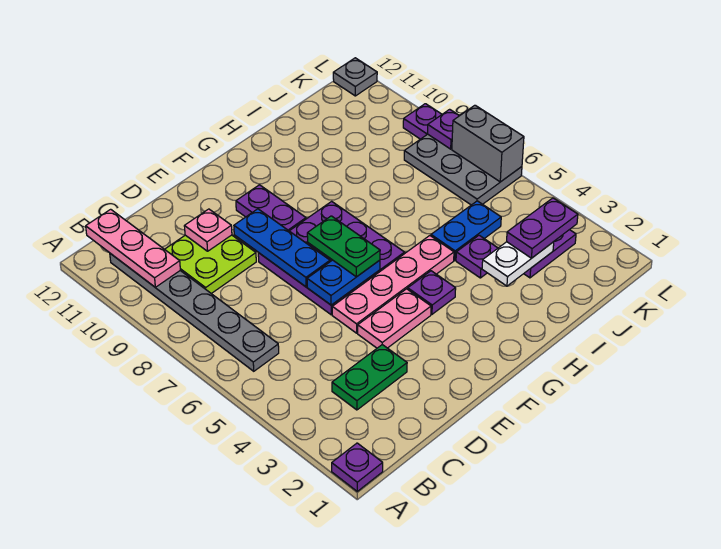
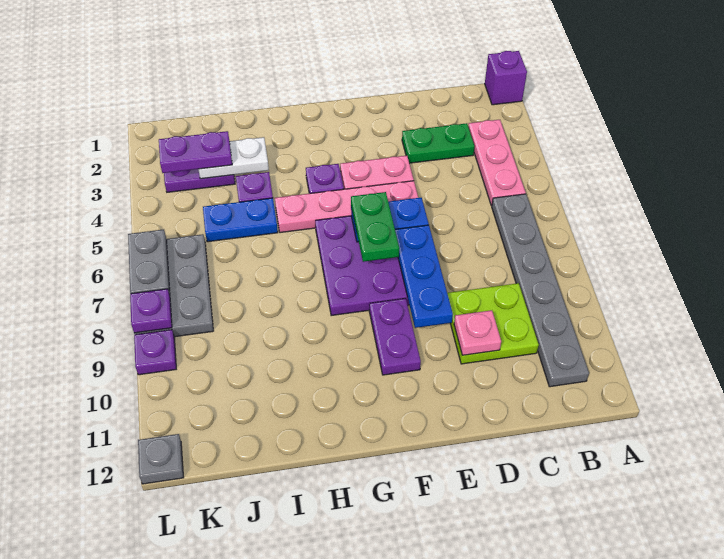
purple plate A1 level 1 -> purple brick A1 level 1
pink plate B10:B12 level 2 -> pink plate B3:B5 level 1
grey brick L6:L7 level 2 -> grey plate L6:L7 level 2

